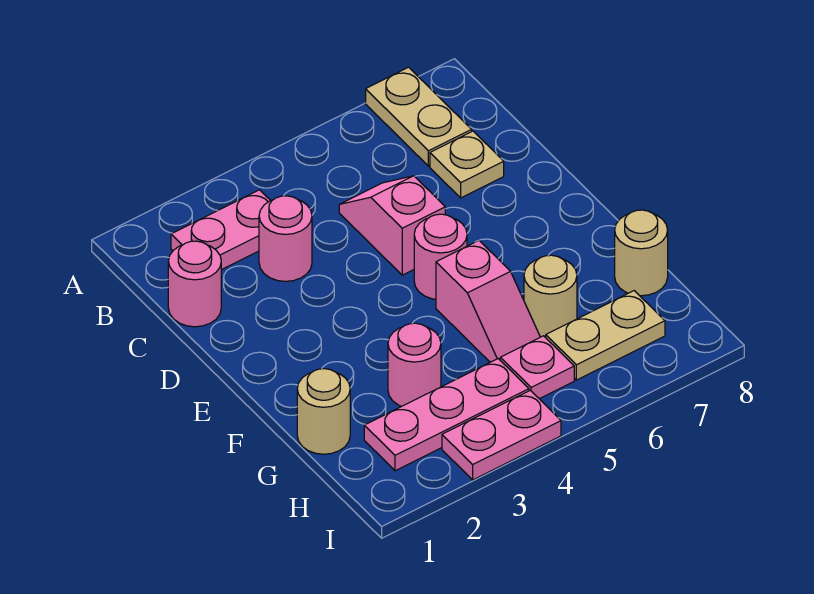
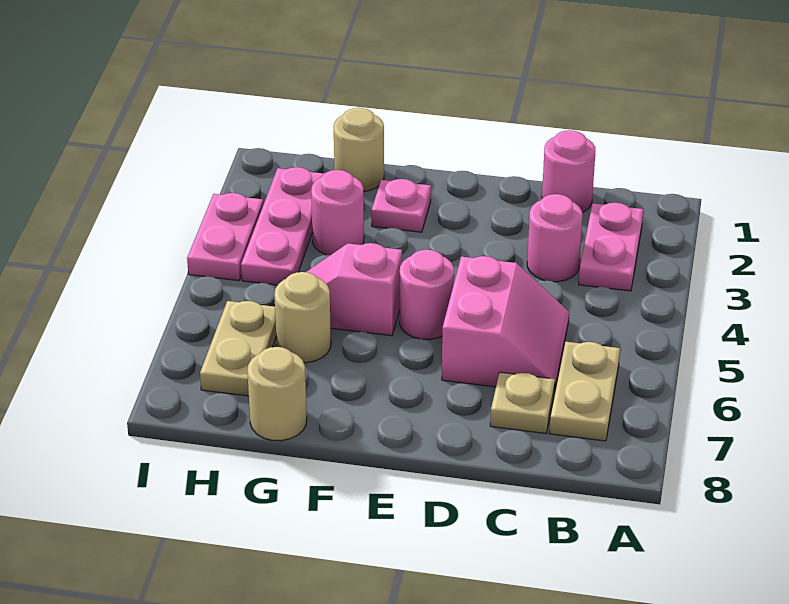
tan plate A7:B7 level 1 -> tan plate B6:B7 level 1
pink slope C5:D5 level 1 top D -> pink slope C5:D6 level 1 top D
pink plate H5 level 1 -> pink plate F2 level 1

